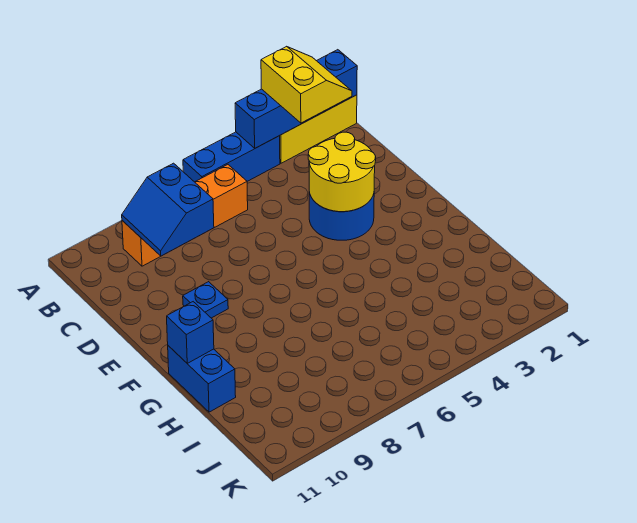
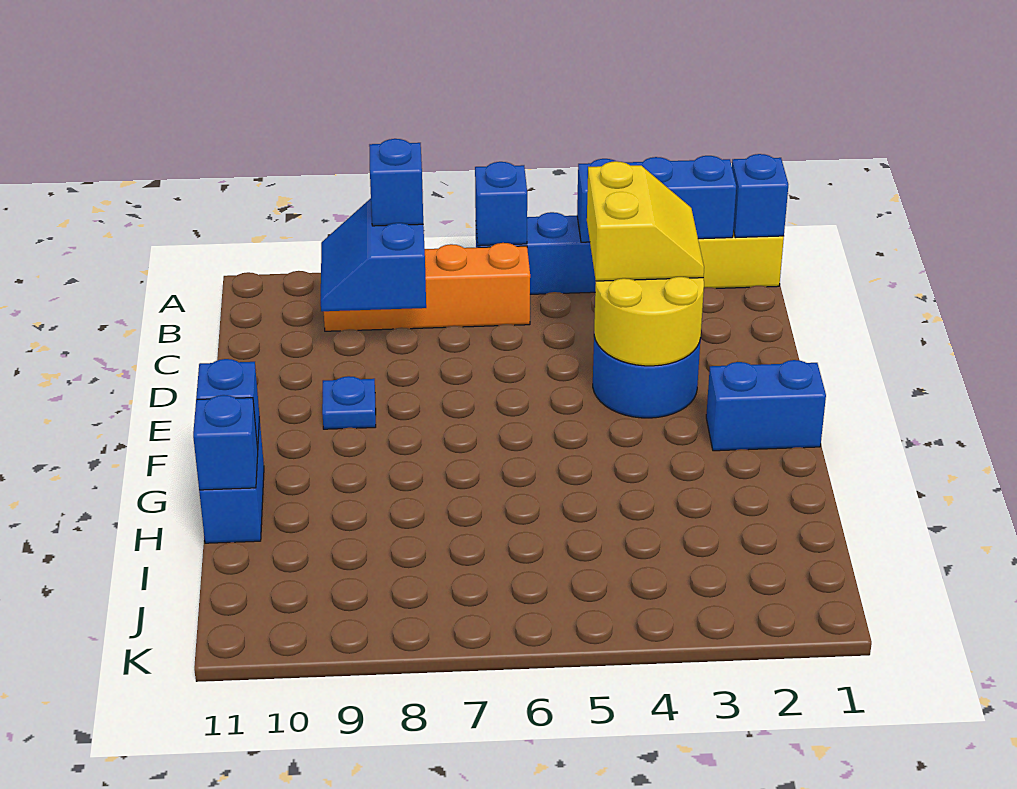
yellow slope A2:B3 level 3 top 3 -> yellow slope C3:D4 level 3 top 4
none -> blue brick A6 level 2
none -> blue brick B8 level 3
none -> blue brick F1:F2 level 1
none -> blue brick H11 level 2

